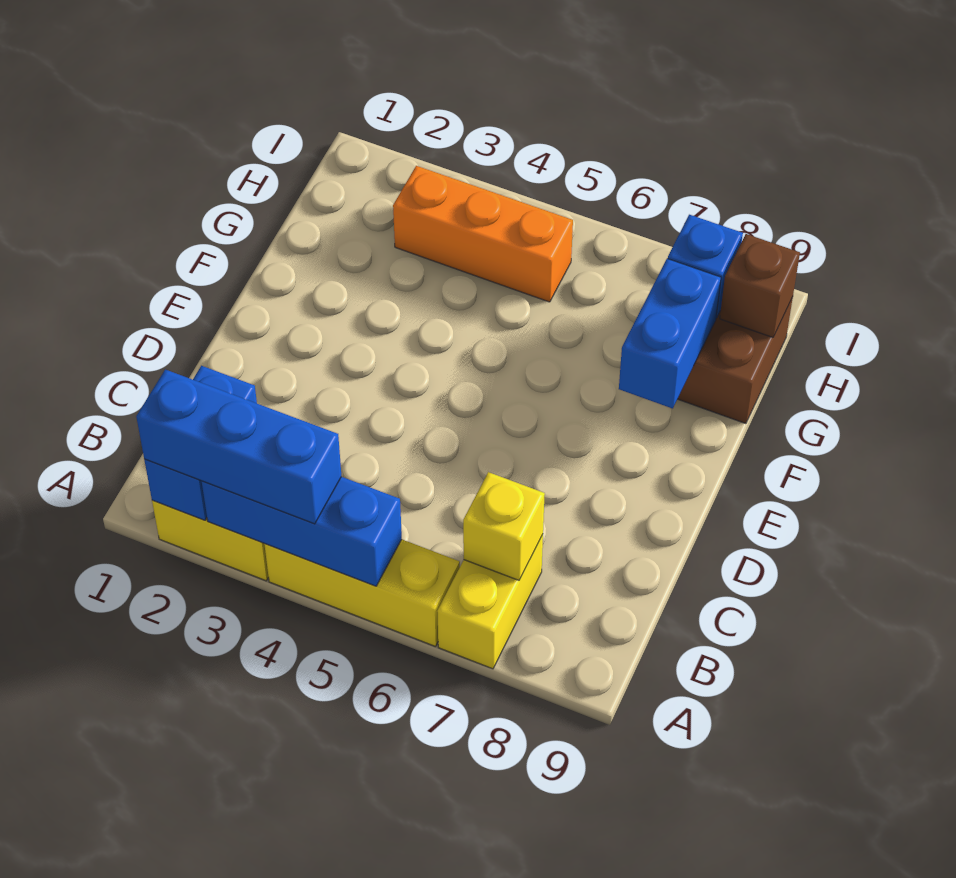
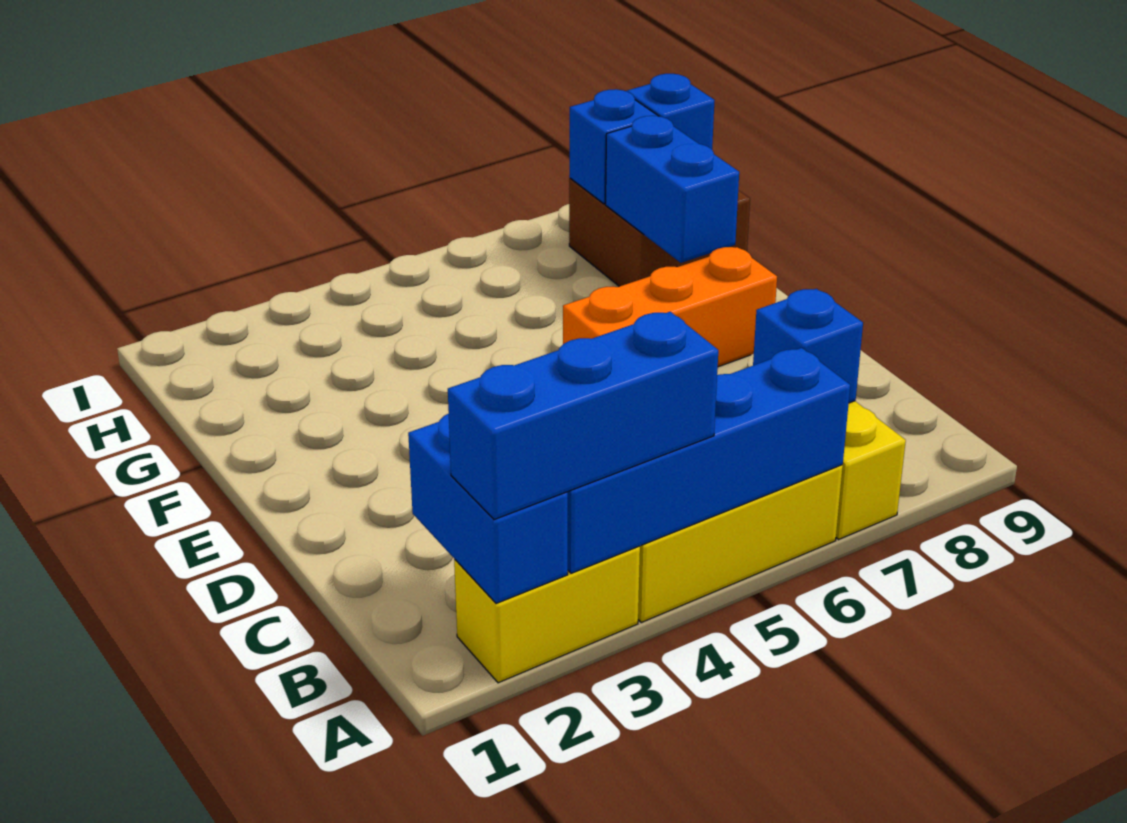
blue brick A3:A5 level 2 -> blue brick A3:A6 level 2
yellow brick B7 level 2 -> blue brick B7 level 2
orange brick H3:H5 level 1 -> orange brick E6:E8 level 1
brown brick H9 level 2 -> blue brick H9 level 2

